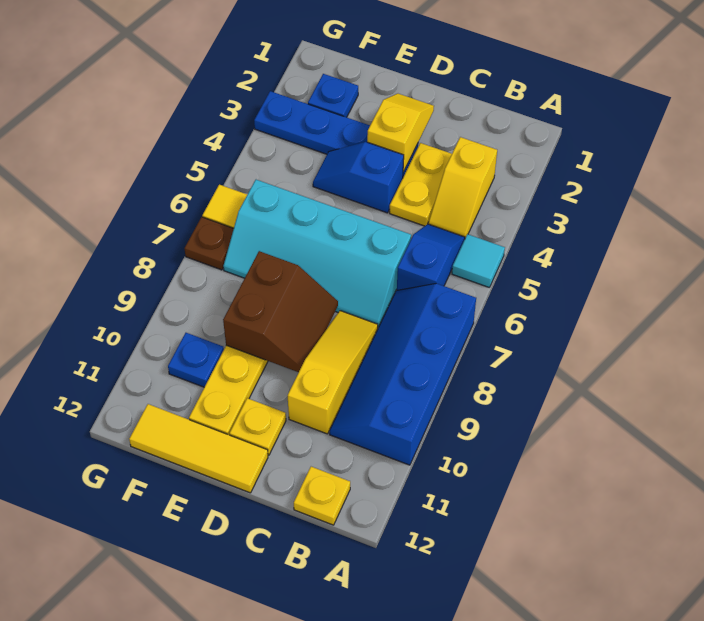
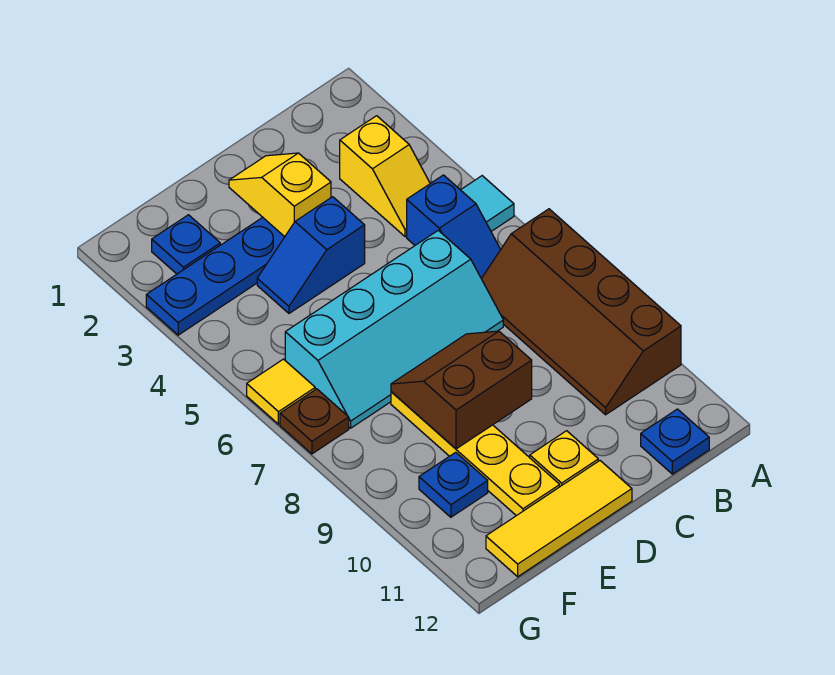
blue slope A7:B10 level 1 top A -> brown slope A7:B10 level 1 top A
blue slope B5:B6 level 1 top 6 -> blue slope B5:B6 level 1 top 5
yellow plate B12 level 1 -> blue plate B12 level 1
yellow plate C3:C4 level 1 -> none
yellow slope C8:C10 level 1 top 10 -> none
brown slope D8:E9 level 2 top E -> brown slope D8:E9 level 2 top 9

